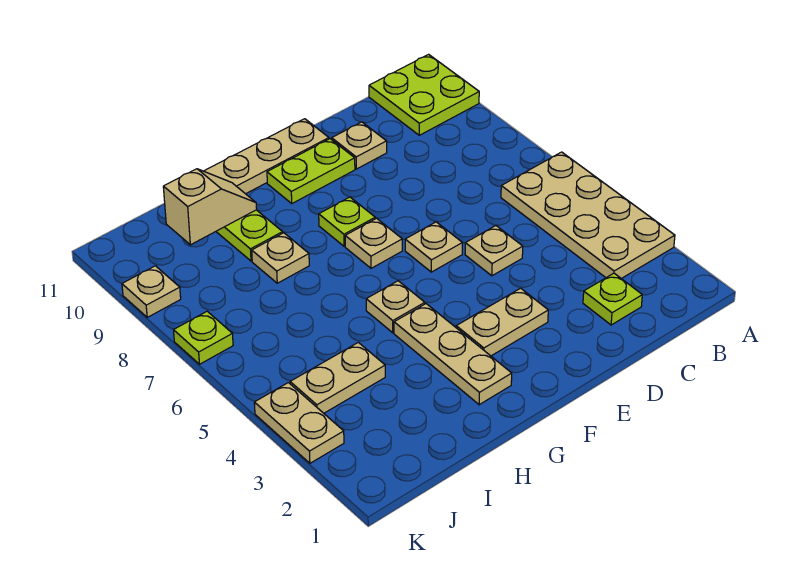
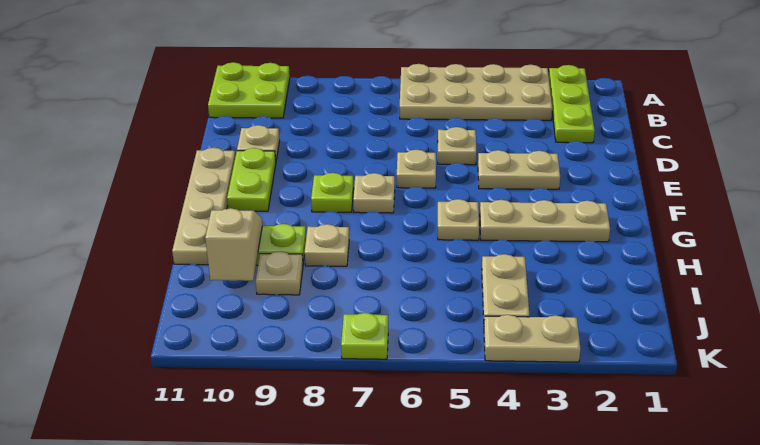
lime plate C2 level 1 -> lime plate A2:C2 level 1
tan plate E3:F3 level 1 -> tan plate E3:E4 level 1
tan plate K9 level 1 -> tan plate I9 level 1

